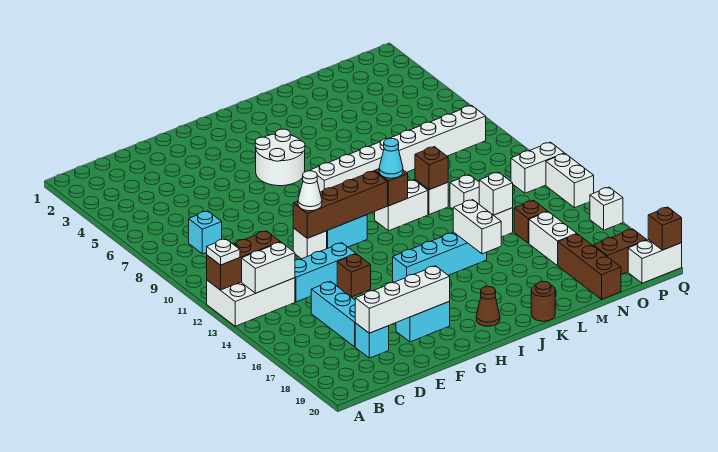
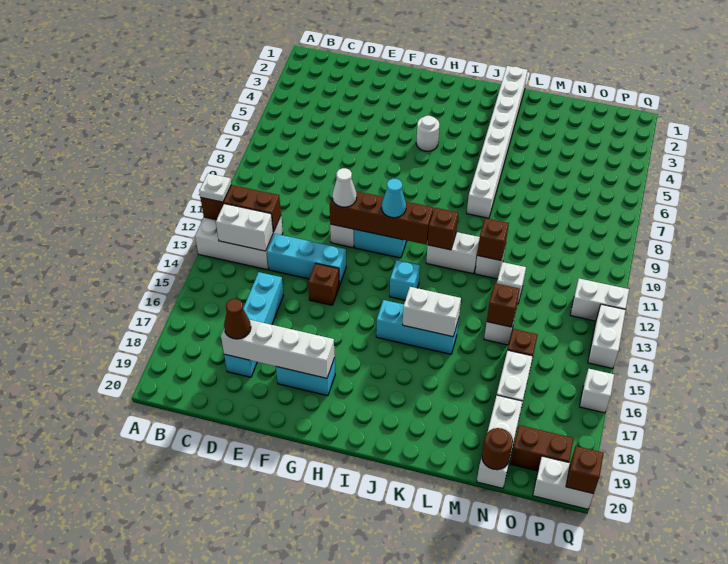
cyan brick C8 level 1 -> cyan brick I13 level 1
white round brick H5:I6 level 1 -> white round brick H5 level 1
cyan brick H15:K15 level 1 -> cyan brick I15:K15 level 1
white brick I8:P8 level 1 -> white brick K1:K8 level 1
brown cone I19 level 1 -> brown cone D18 level 3
cyan cone J11 level 3 -> cyan cone H11 level 3
white brick K15:K16 level 2 -> white brick J15:K15 level 2
brown round brick K20 level 1 -> brown round brick N20 level 2
white brick M14 level 2 -> brown brick M14 level 2
brown brick N18:N20 level 1 -> white brick N18:N20 level 1

